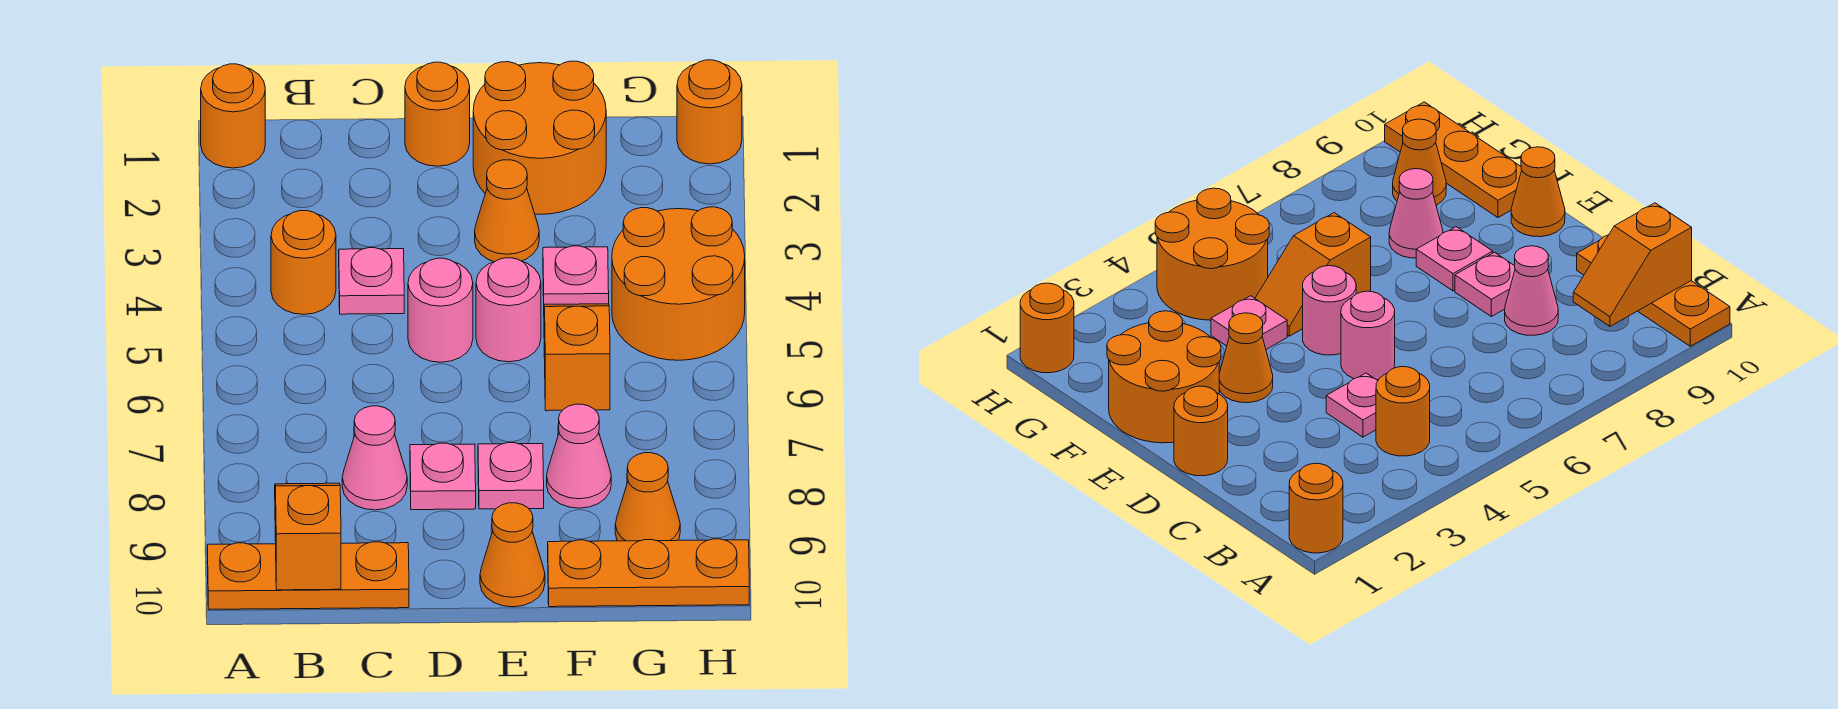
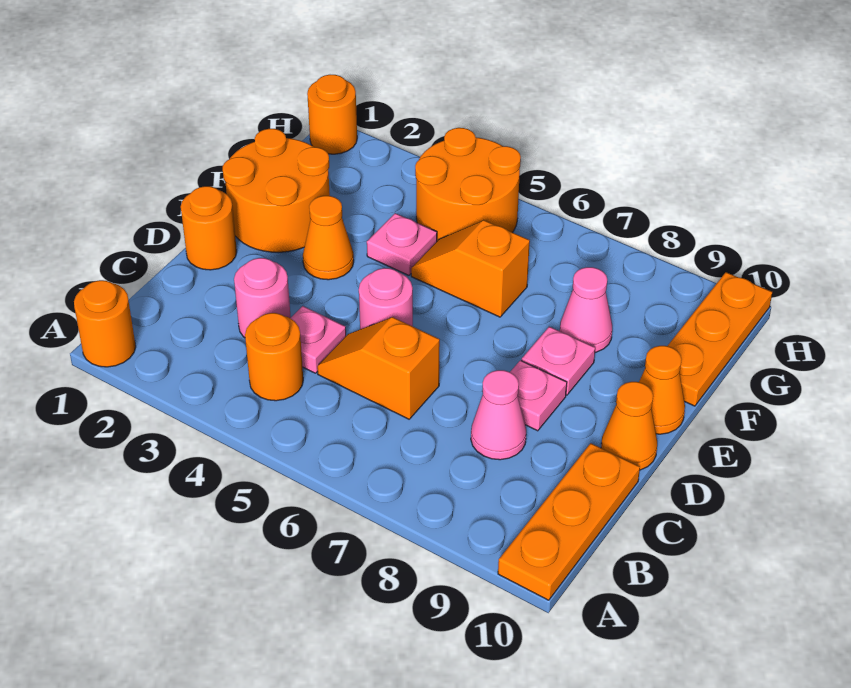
orange slope B9:B10 level 2 top 10 -> orange slope C5:C6 level 1 top 6
pink round brick E5 level 1 -> pink round brick C3 level 1
orange cone G9 level 1 -> orange cone D10 level 1

